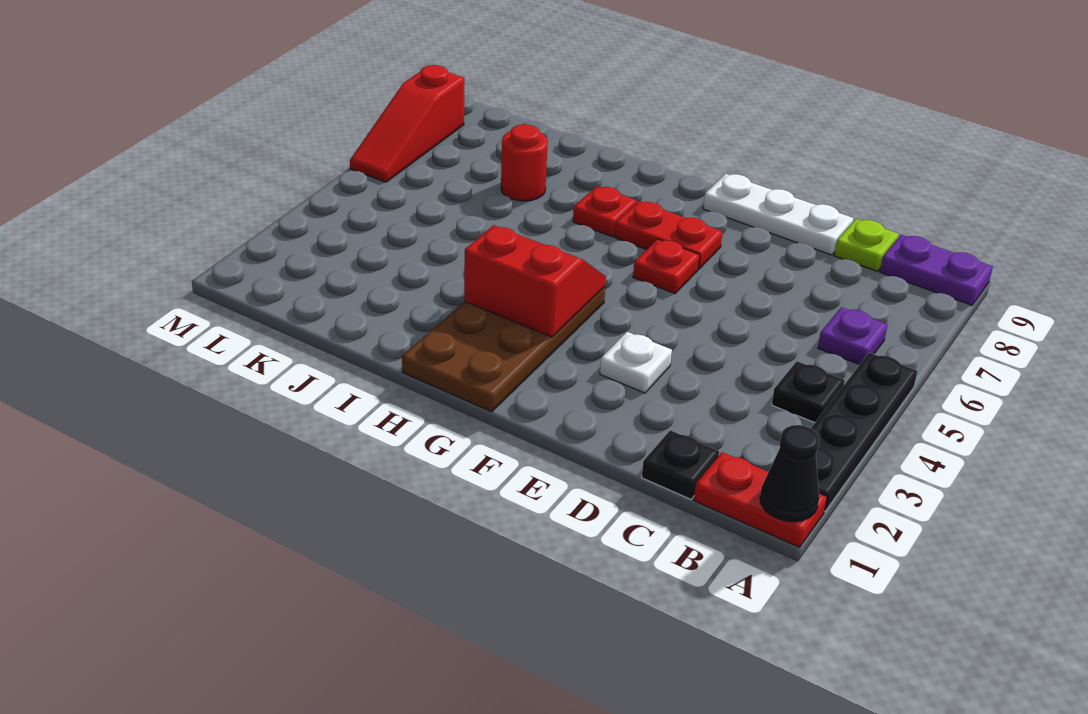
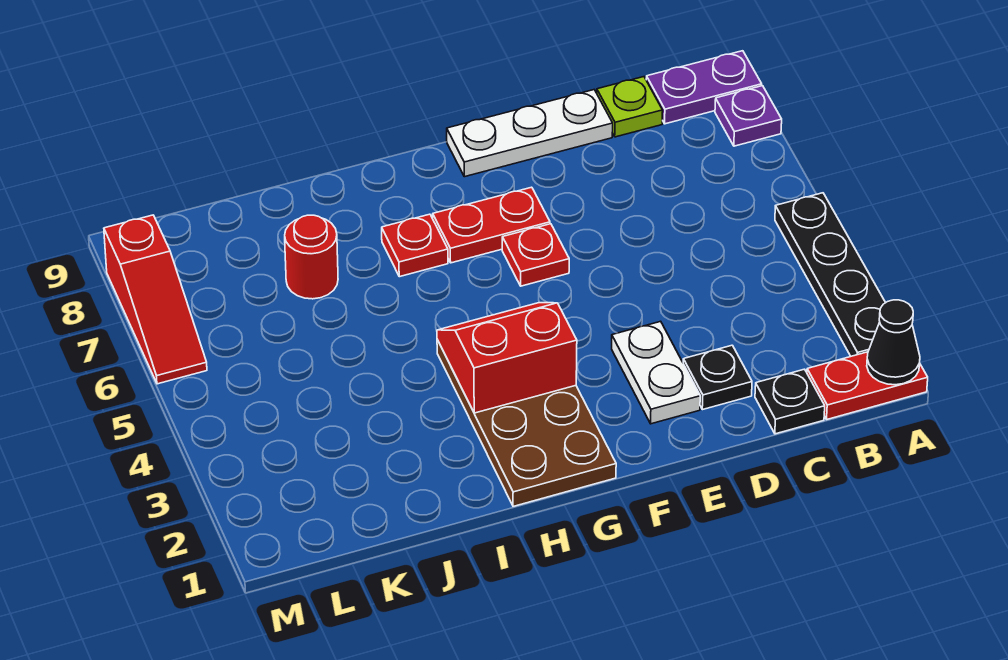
black plate B4 level 1 -> black plate D2 level 1
purple plate B6 level 1 -> purple plate A8 level 1
white plate E3 level 1 -> white plate E2:E3 level 1

